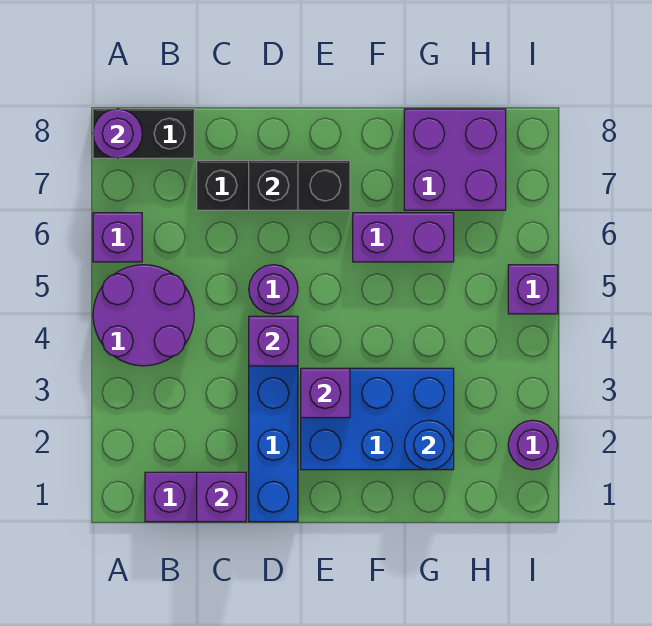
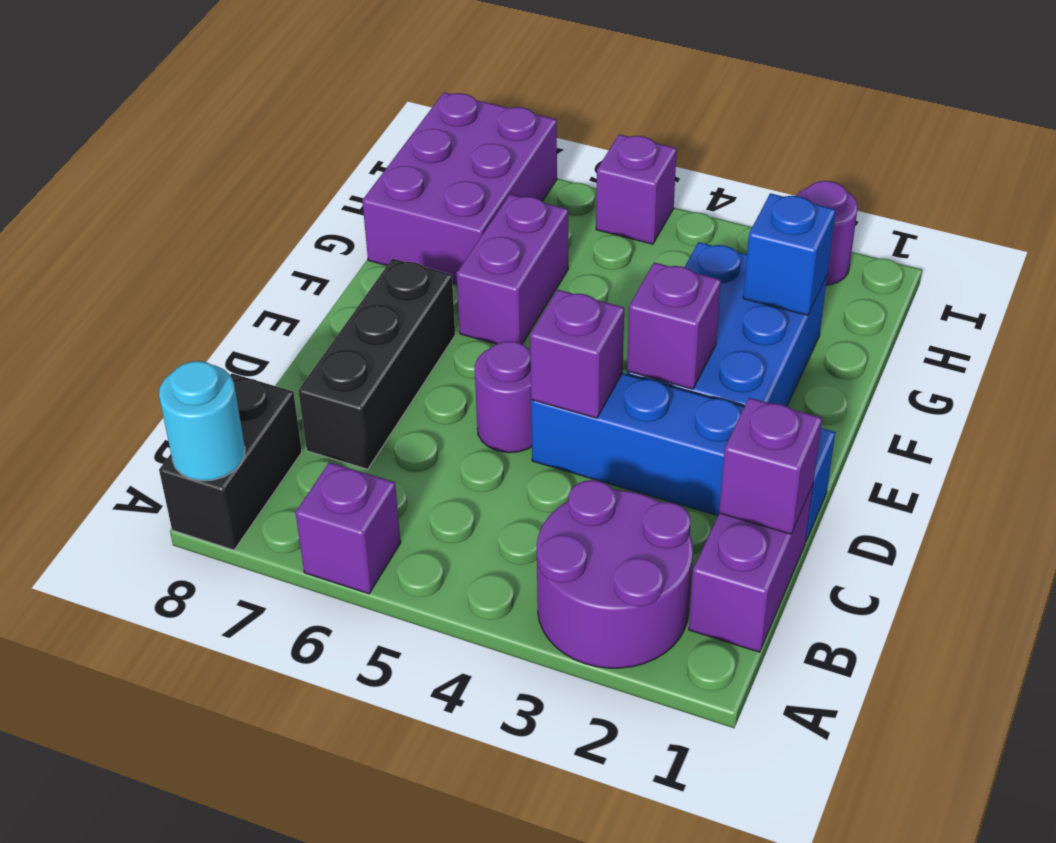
purple round brick A4:B5 level 1 -> purple round brick A2:B3 level 1
purple round brick A8 level 2 -> cyan round brick A8 level 2
black brick D7 level 2 -> none
blue round brick G2 level 2 -> blue brick G2 level 2
purple brick G7:H8 level 1 -> purple brick G7:I8 level 1

